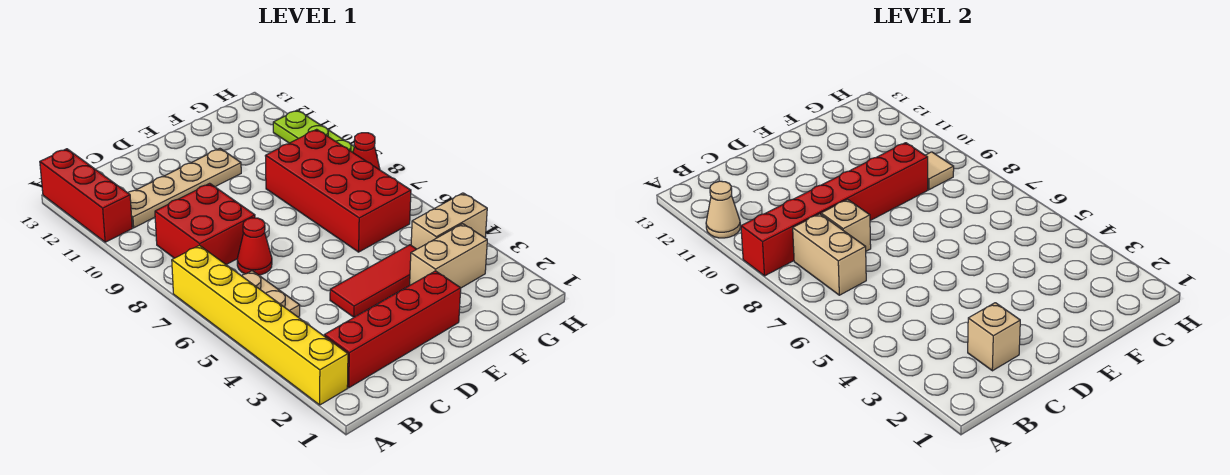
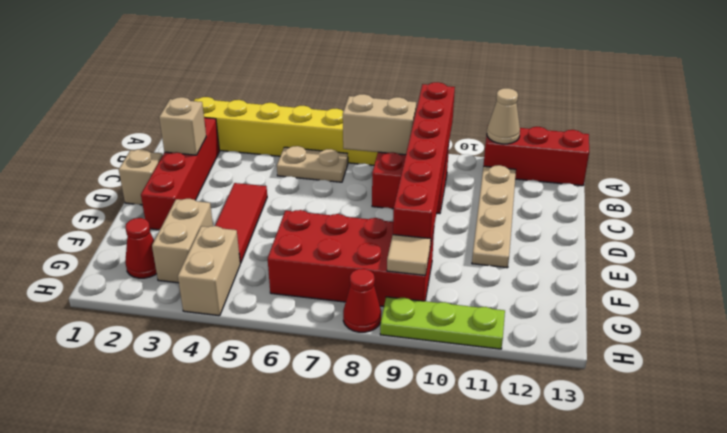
red cone C7 level 1 -> red cone G2 level 1
tan brick C8 level 2 -> tan brick D1 level 1

